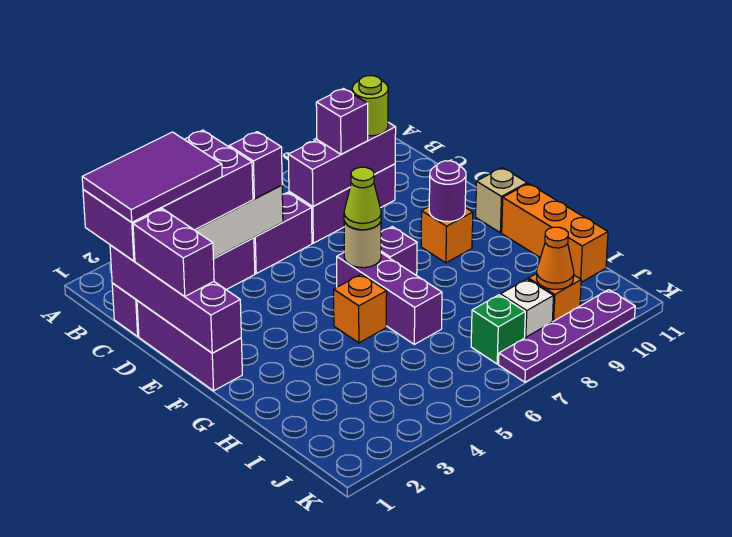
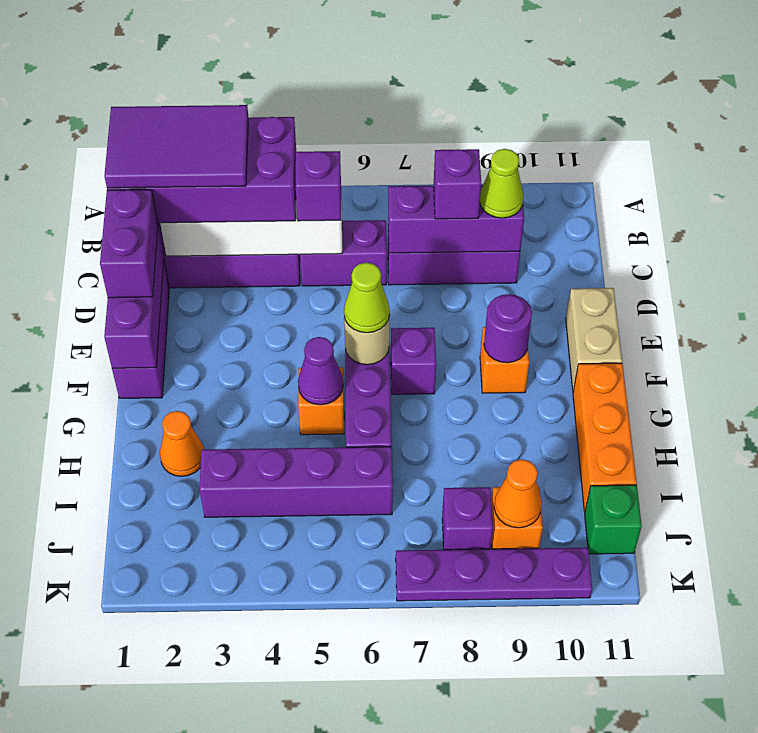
lime round brick C9 level 3 -> lime cone C9 level 3
tan brick F11 level 1 -> tan brick E11:F11 level 1
none -> purple cone G5 level 2
none -> orange cone H2 level 1
none -> purple brick I3:I6 level 1
green brick J7 level 1 -> green brick J11 level 1
white brick J8 level 1 -> purple brick J8 level 1

